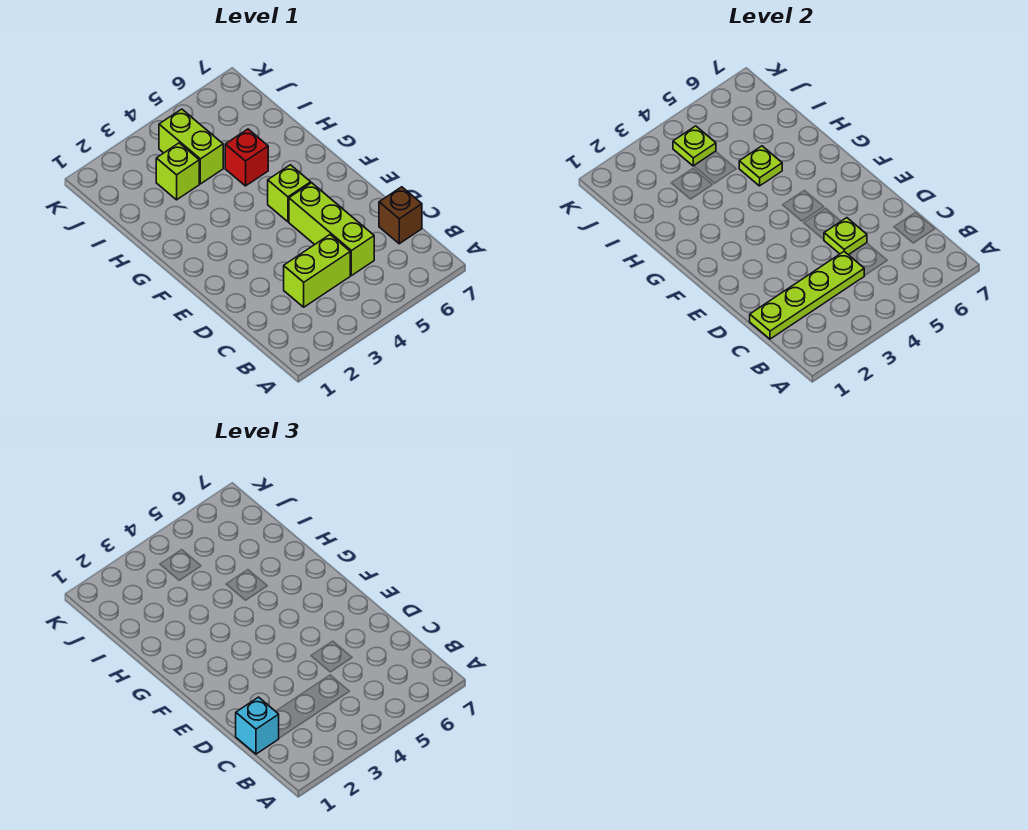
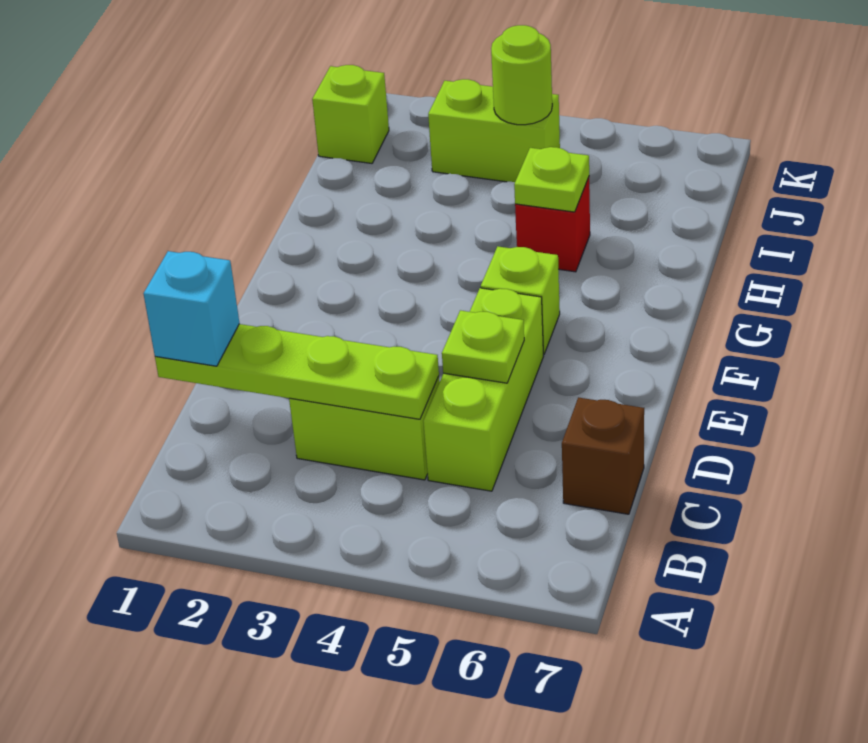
lime brick I3 level 1 -> lime brick J1 level 1
lime brick I4:J4 level 1 -> lime brick J3:J4 level 1
lime plate J4 level 2 -> lime round brick J4 level 2

